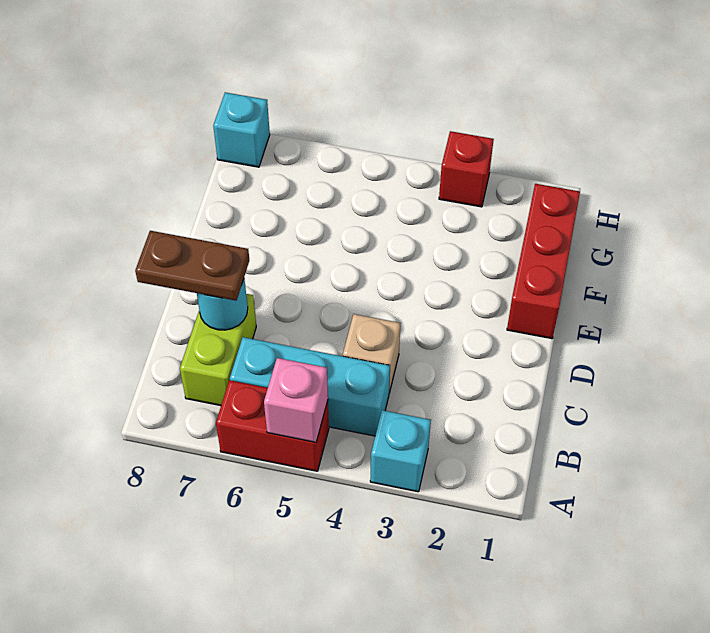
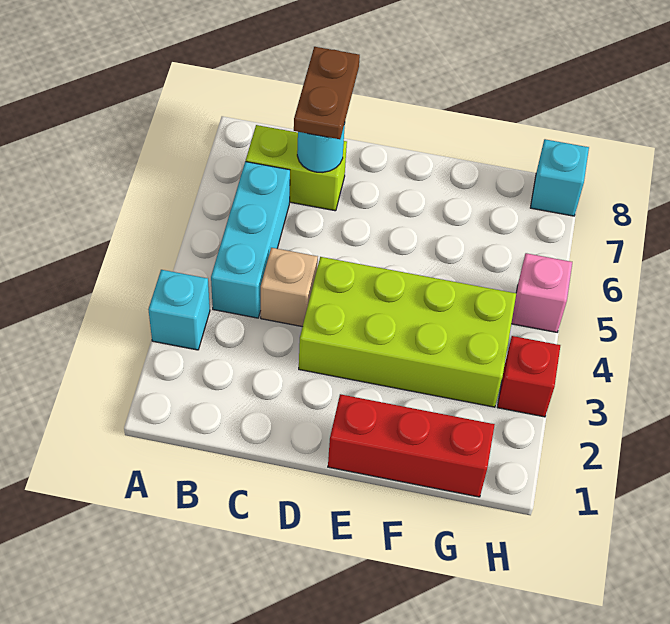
red brick A5:A6 level 1 -> none
pink brick A5 level 2 -> pink brick H5 level 1
none -> lime brick D3:G4 level 1

